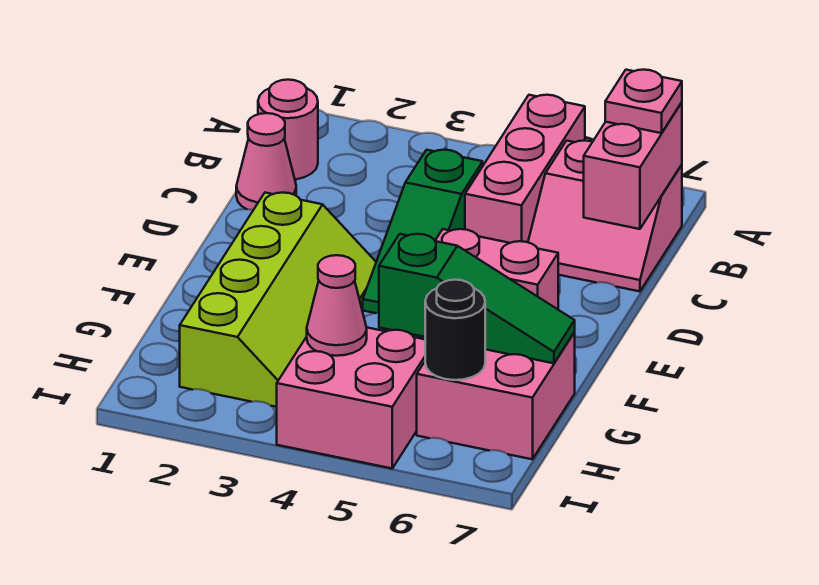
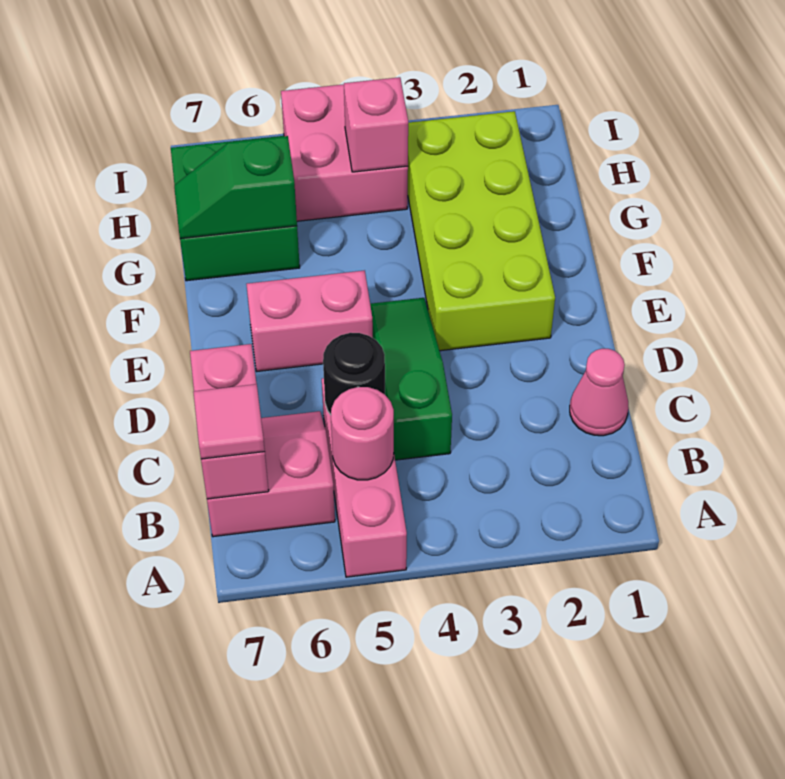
pink round brick B1 level 1 -> pink round brick B5 level 2
pink plate B7 level 3 -> pink tile B7 level 3
lime slope E2:H3 level 1 top 2 -> lime brick E2:H3 level 1
green slope G5:G7 level 2 top 5 -> green slope G6:G7 level 2 top 6
pink brick G6:H7 level 1 -> green brick G6:H7 level 1
pink cone H4 level 2 -> pink brick H4 level 2
black round brick H6 level 2 -> black round brick C5 level 2

